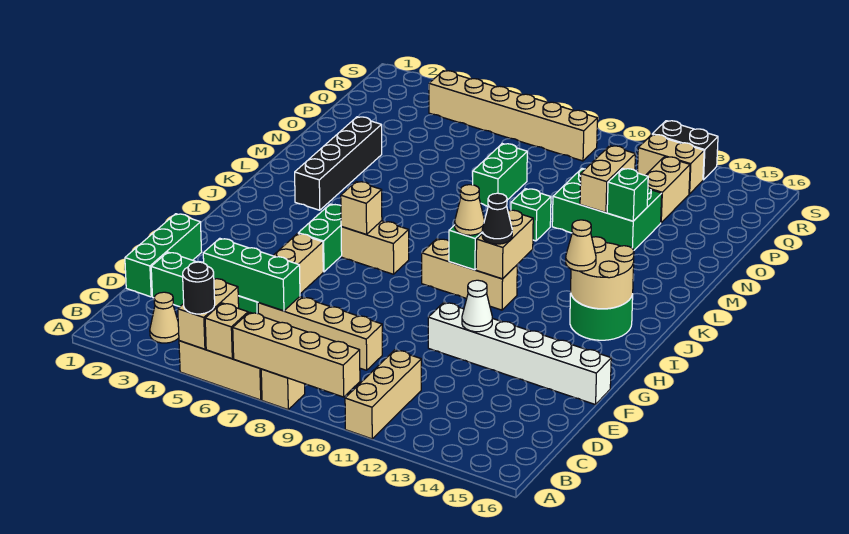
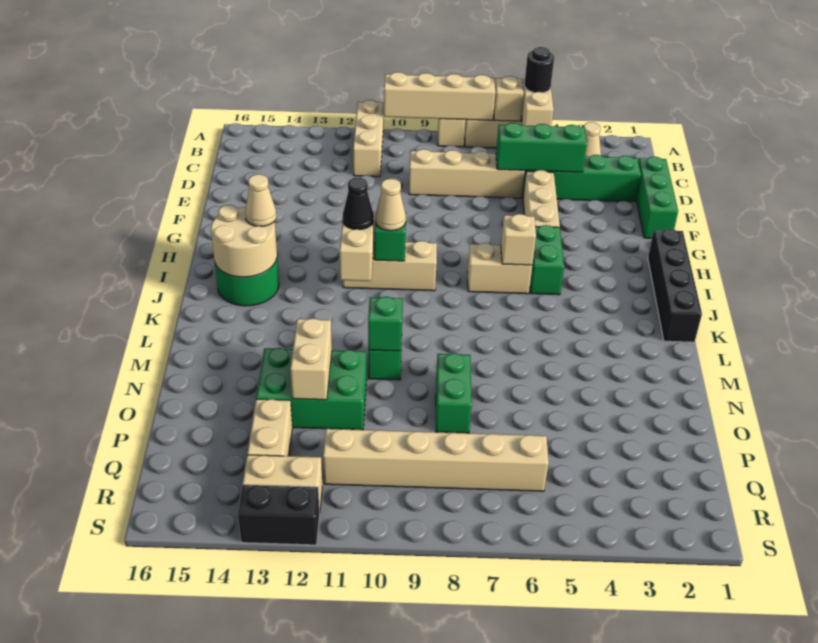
white brick F11:F16 level 1 -> none
white cone F12 level 2 -> none
black brick K3:N3 level 1 -> black brick H1:K1 level 1
green brick N13 level 2 -> green brick M10 level 2
tan brick R4:R9 level 1 -> tan brick Q6:Q11 level 1

